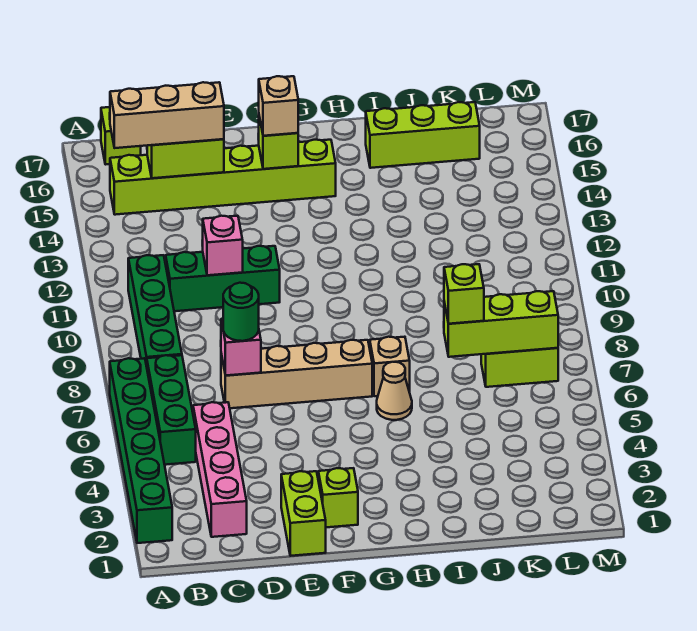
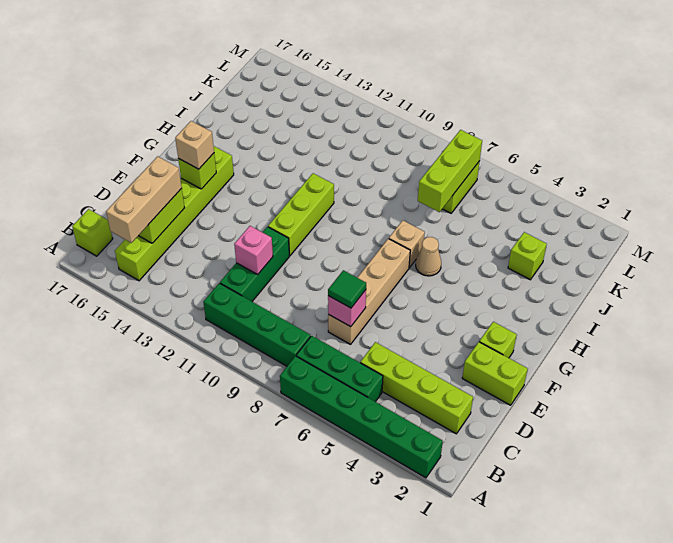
pink brick C2:C5 level 1 -> lime brick C2:C5 level 1
green round brick D7 level 3 -> green tile D7 level 3
lime brick I16:K16 level 1 -> lime brick F11:H11 level 1
lime brick J7 level 3 -> lime brick J3 level 1

